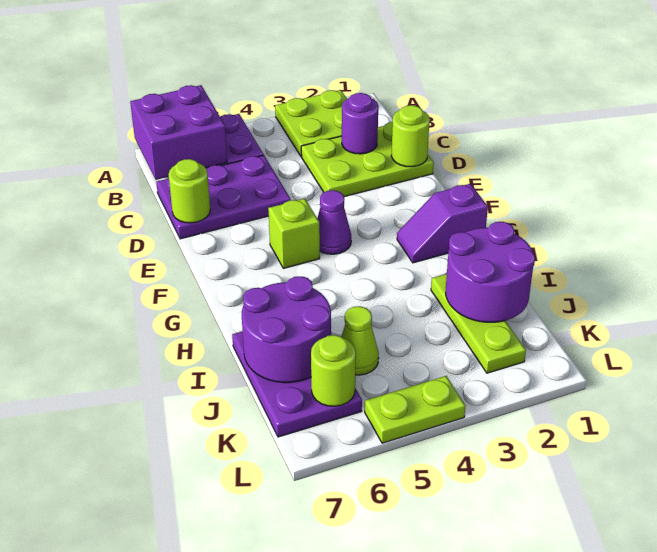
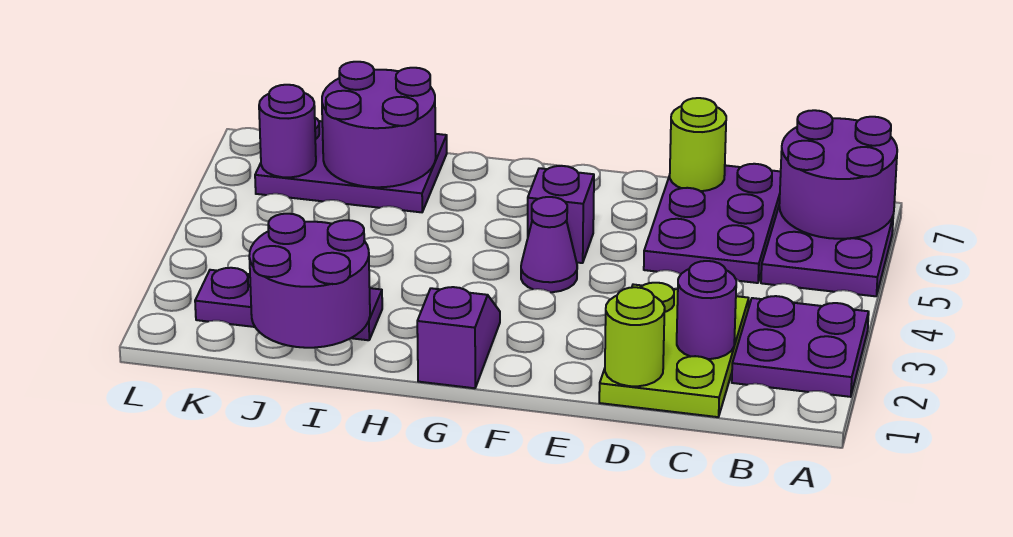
lime plate A2:B3 level 1 -> purple plate A2:B3 level 1
purple brick A6:B7 level 2 -> purple round brick A6:B7 level 2
lime brick F5 level 1 -> purple brick F5 level 1
lime plate I2:K2 level 1 -> purple plate I2:K2 level 1
lime cone J5 level 1 -> none
lime round brick K6 level 2 -> purple round brick K6 level 2
lime plate L4:L5 level 1 -> none

